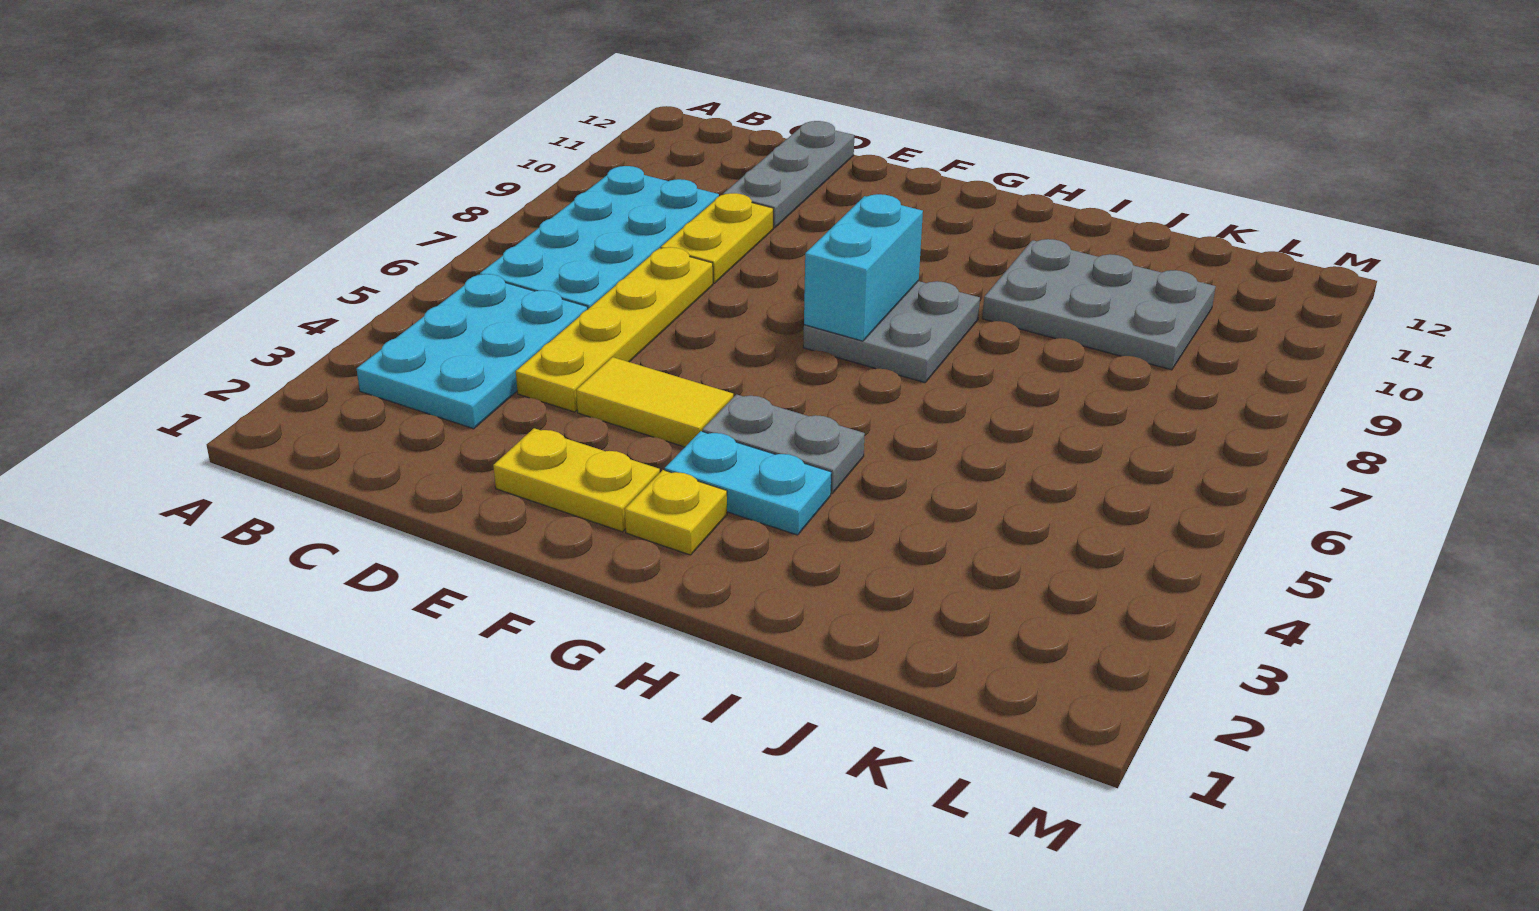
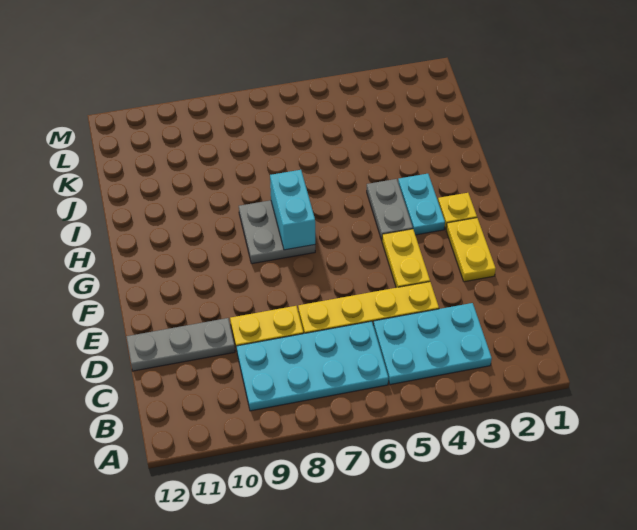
yellow tile E4:F4 level 1 -> yellow plate E4:F4 level 1
cyan brick G7:G8 level 2 -> cyan brick G7:H7 level 2
grey plate I9:K10 level 1 -> none

